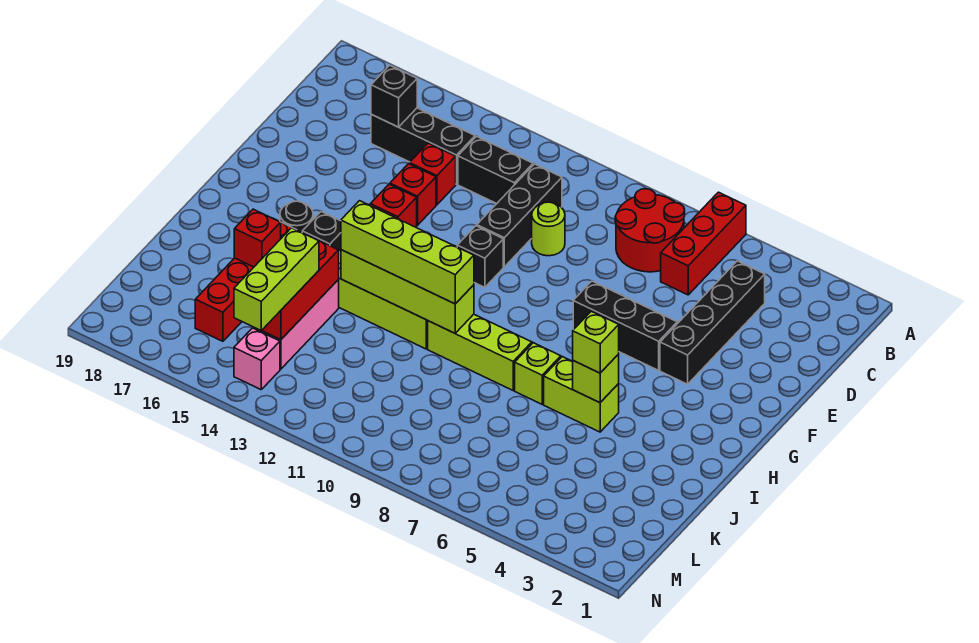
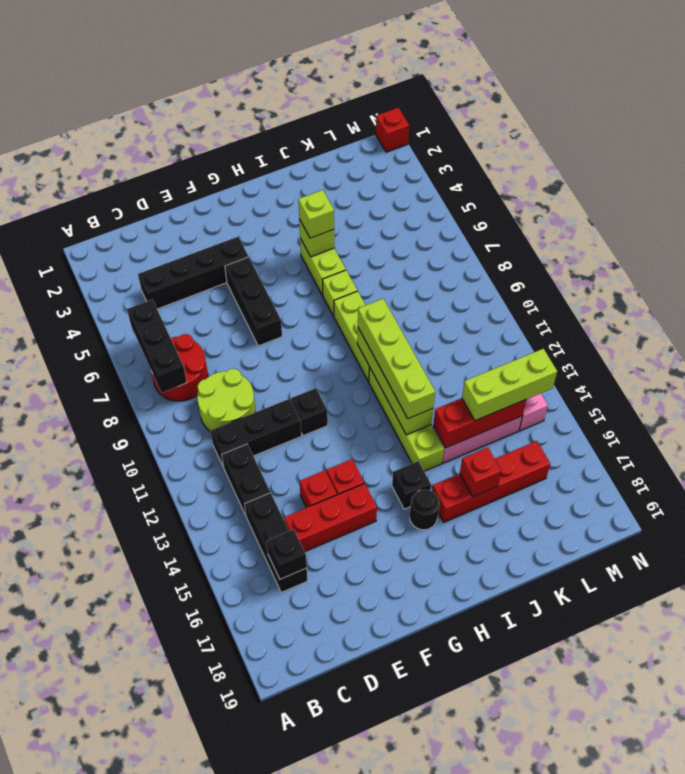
red brick A6:C6 level 1 -> red brick D15:F15 level 1
none -> black brick B6:B8 level 2
lime round brick D10 level 1 -> lime round brick C9:D10 level 1
red brick D14 level 1 -> red brick N1 level 1

